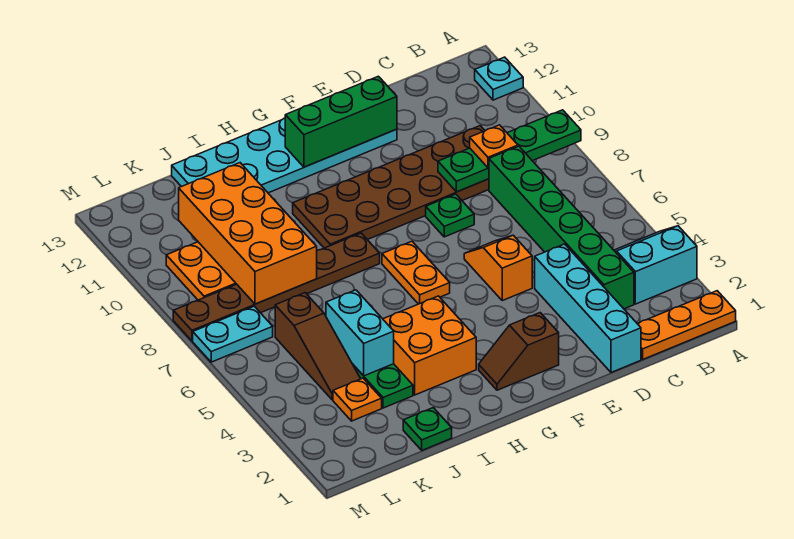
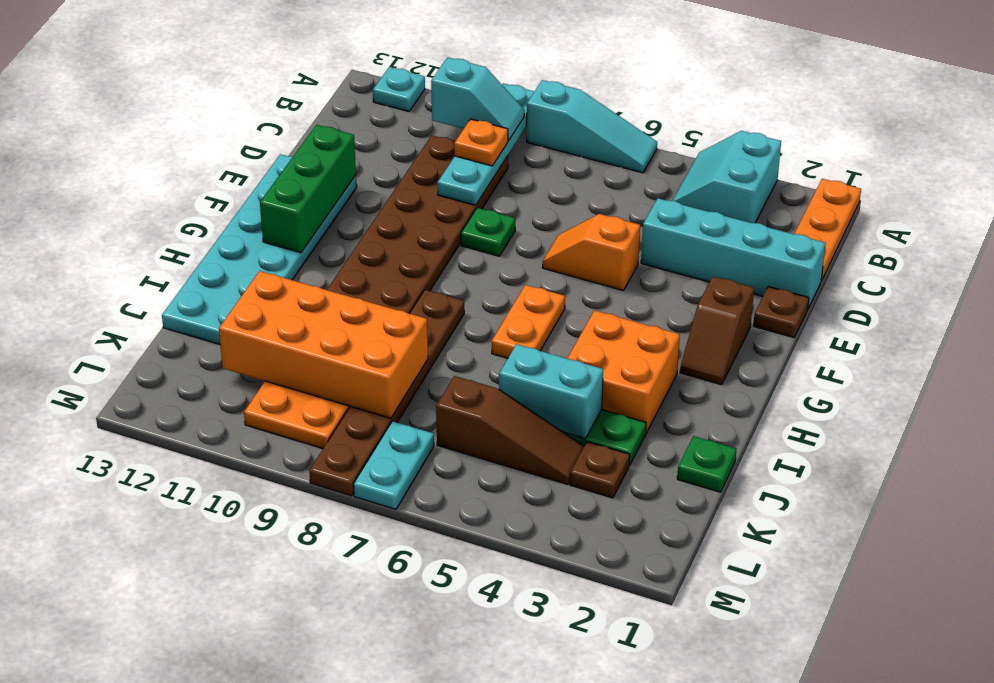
none -> cyan slope A6:A8 level 1 top 8
green plate A9:D9 level 2 -> cyan plate A9:D9 level 2
none -> cyan slope B9:B10 level 3 top 10
green brick C3:C8 level 1 -> none
none -> brown plate E1 level 1
orange plate G6:G7 level 1 -> orange plate G6:H6 level 1
orange plate K3 level 1 -> brown plate K3 level 1

